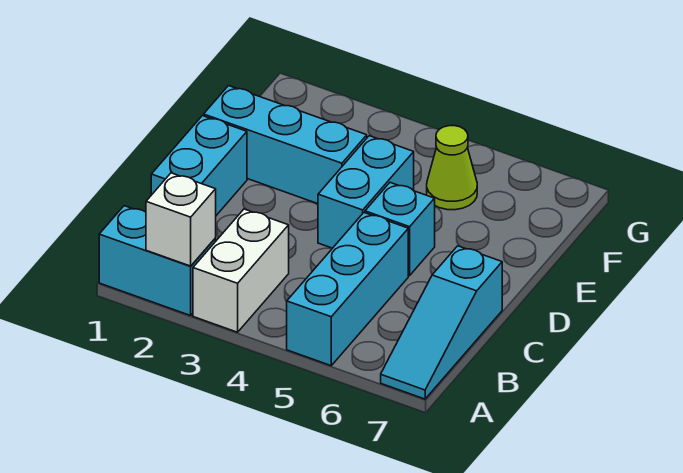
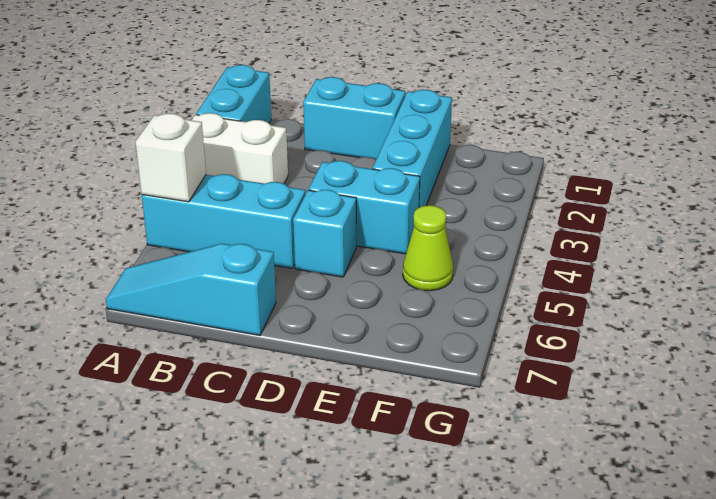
white brick A2 level 2 -> white brick A5 level 2

